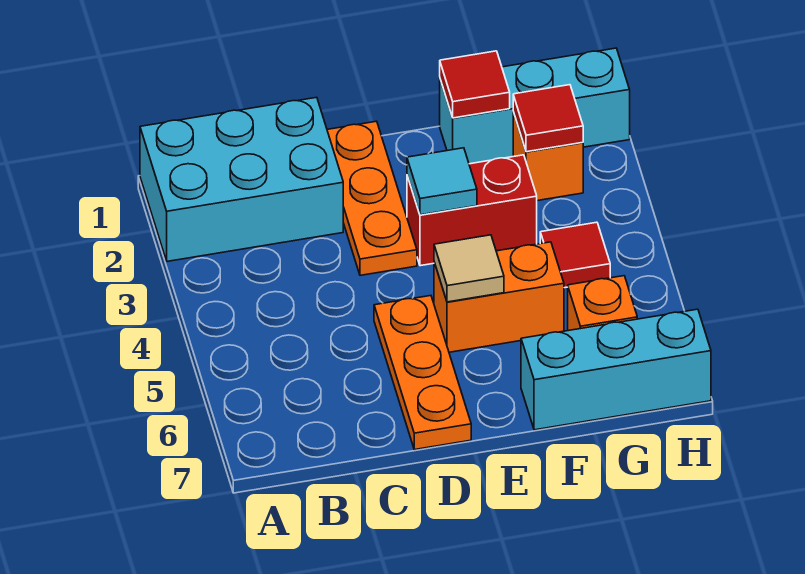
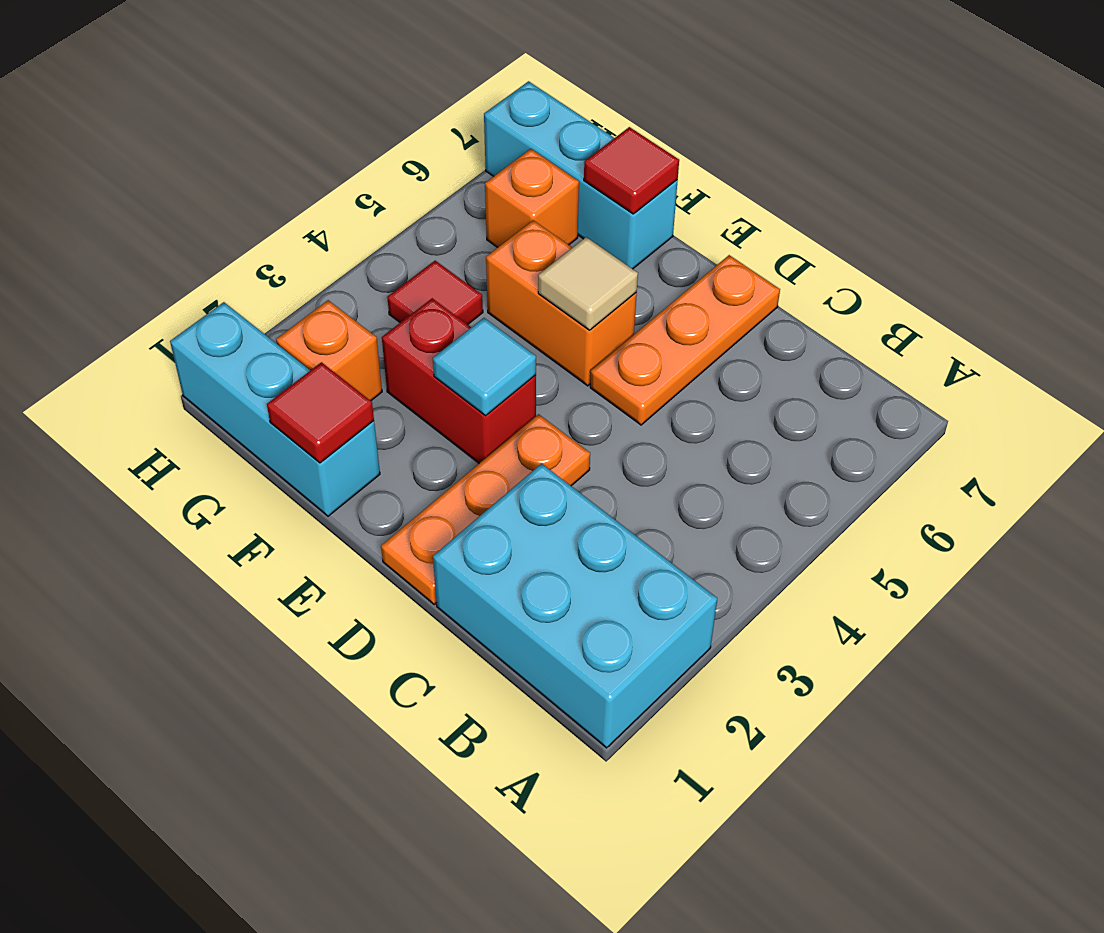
red tile G2 level 2 -> red tile F7 level 2

